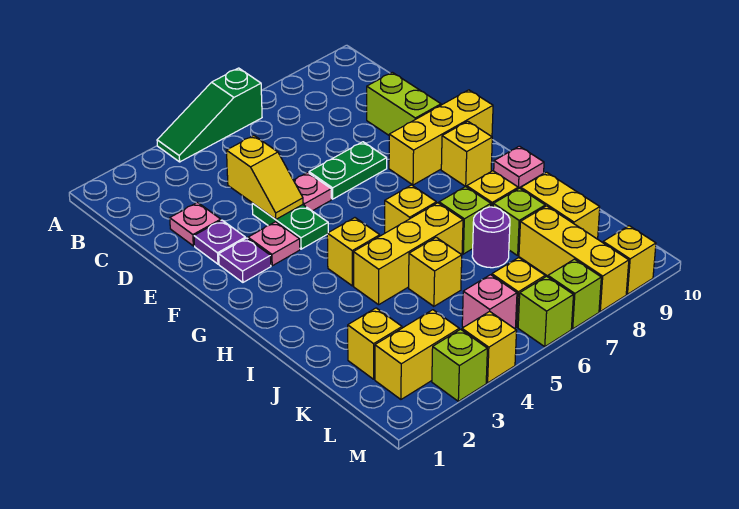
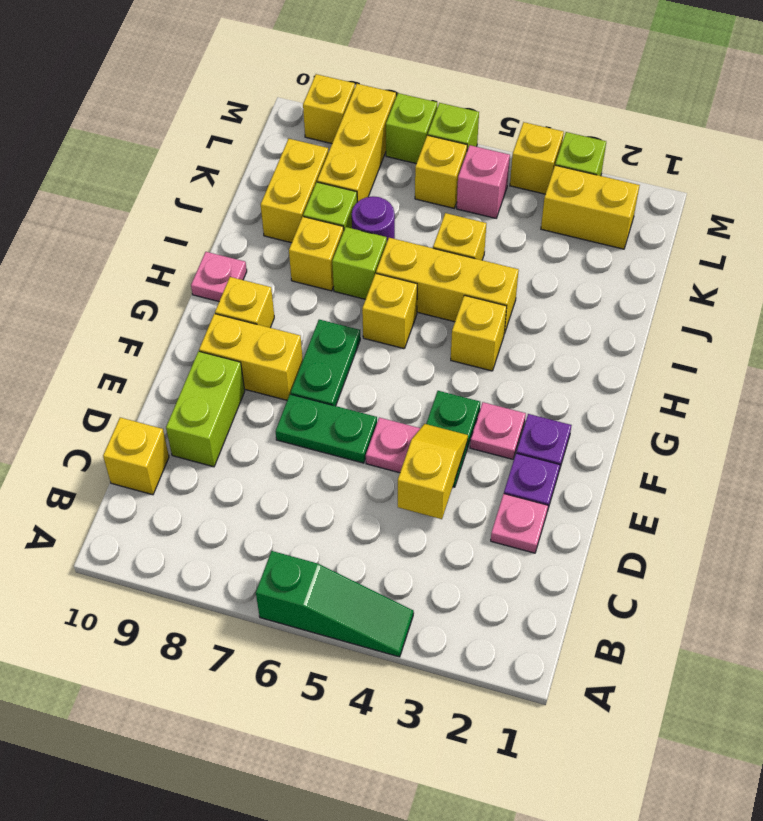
none -> green plate F7:G7 level 1
yellow brick F8:F10 level 1 -> yellow brick F8:F9 level 1
yellow brick K2 level 1 -> yellow brick C10 level 1

